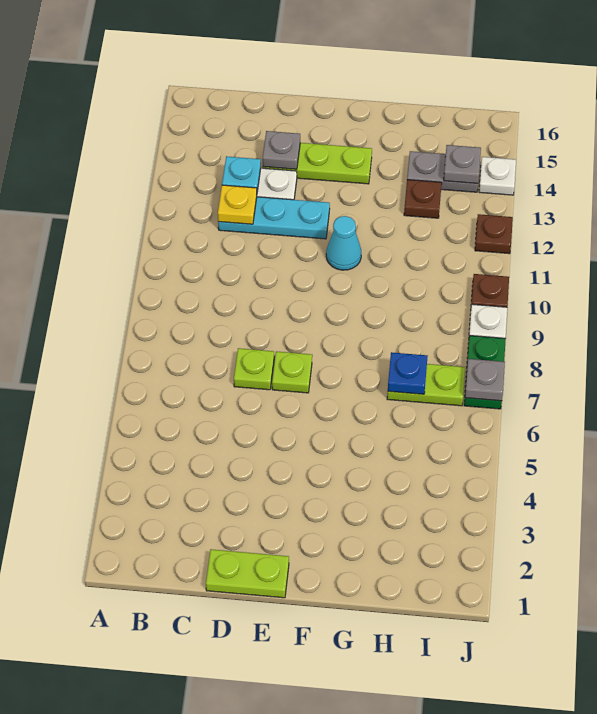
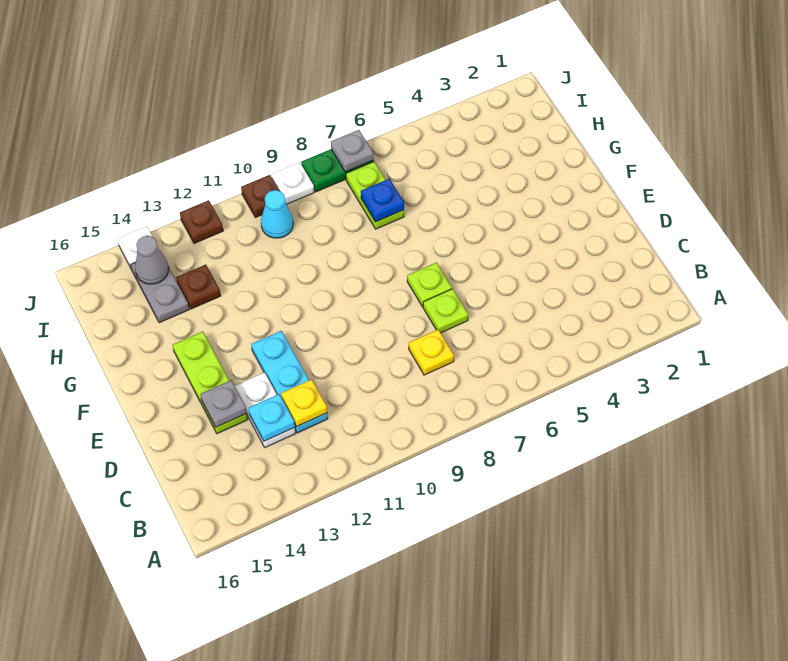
none -> yellow plate C8 level 1
lime plate D1:E1 level 1 -> none
cyan cone F11 level 1 -> cyan cone I10 level 1
grey plate I14 level 2 -> grey cone I14 level 2

